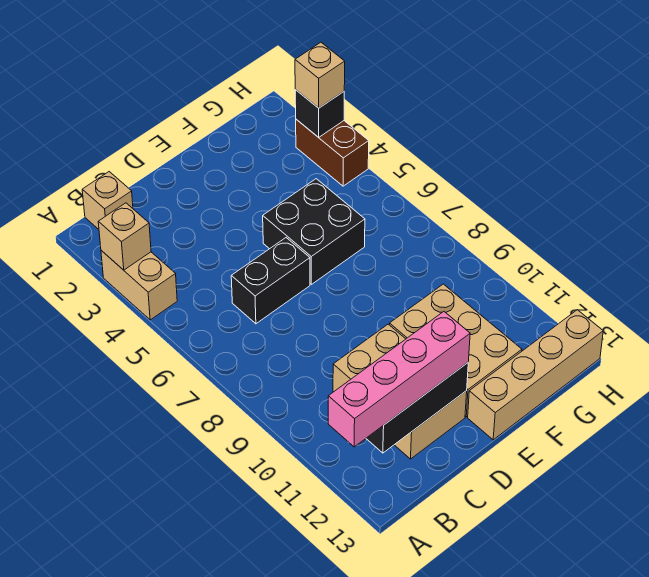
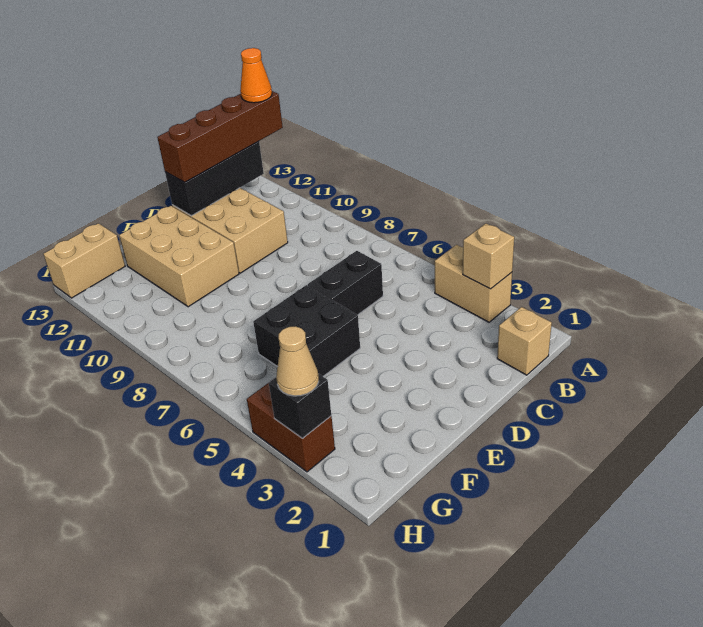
pink brick A12:D12 level 3 -> brown brick A12:D12 level 3
none -> orange cone A12 level 4
tan brick E13:H13 level 1 -> tan brick G13:H13 level 1
tan brick H3 level 3 -> tan cone H3 level 3

